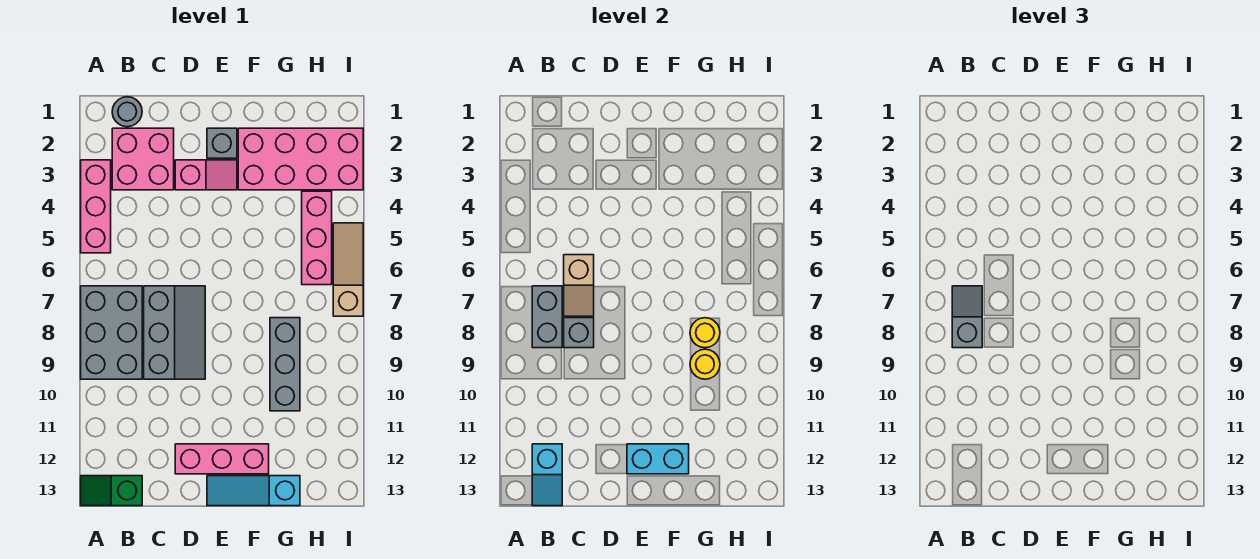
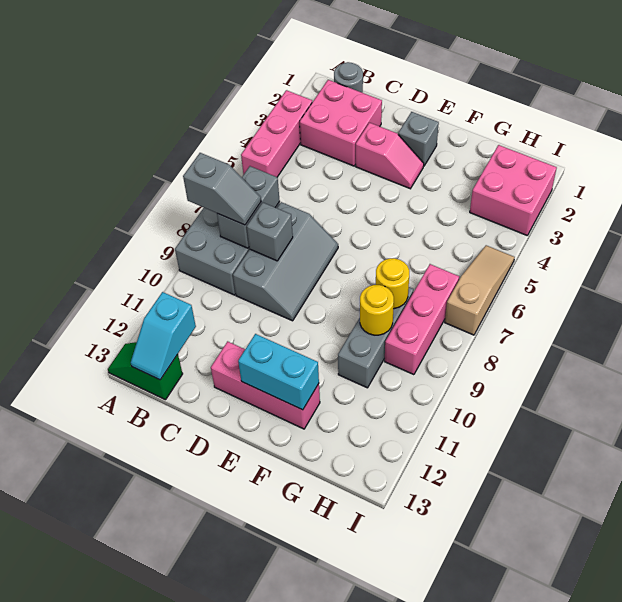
grey slope B7:B8 level 3 top 8 -> grey slope A8:B8 level 3 top A
tan slope C6:C7 level 2 top 6 -> none
cyan slope E13:G13 level 1 top G -> none
pink brick F2:I3 level 1 -> pink brick H2:I3 level 1
pink brick H4:H6 level 1 -> pink brick H7:H9 level 1

